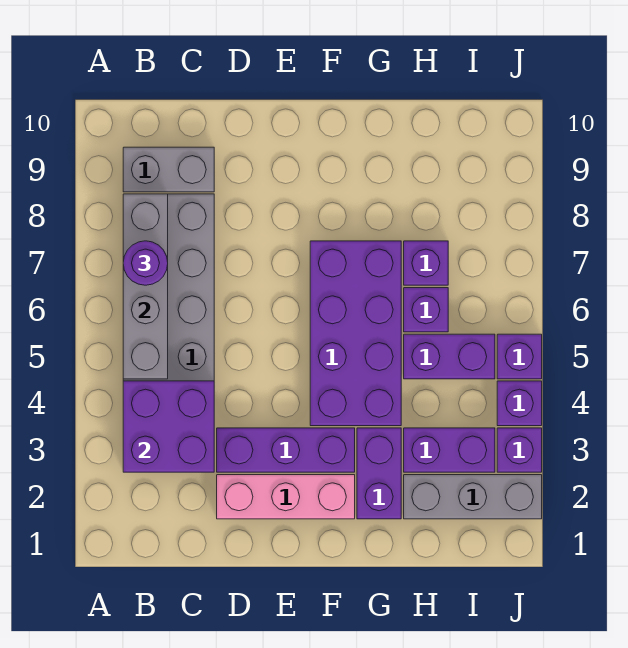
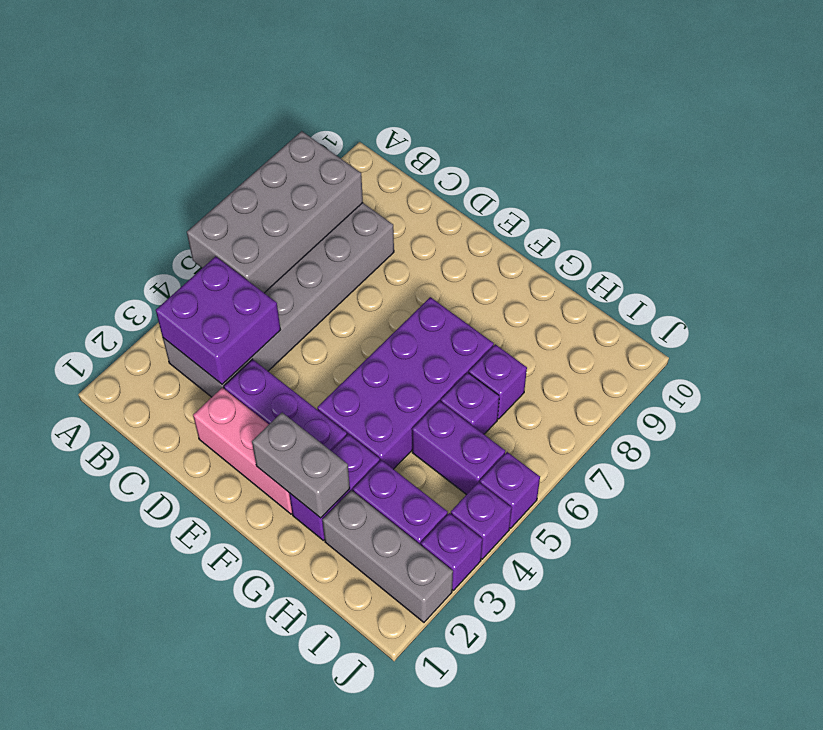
grey brick B5:B8 level 2 -> grey brick A5:B8 level 2
purple round brick B7 level 3 -> none
grey brick B9:C9 level 1 -> grey brick F2:G2 level 2

